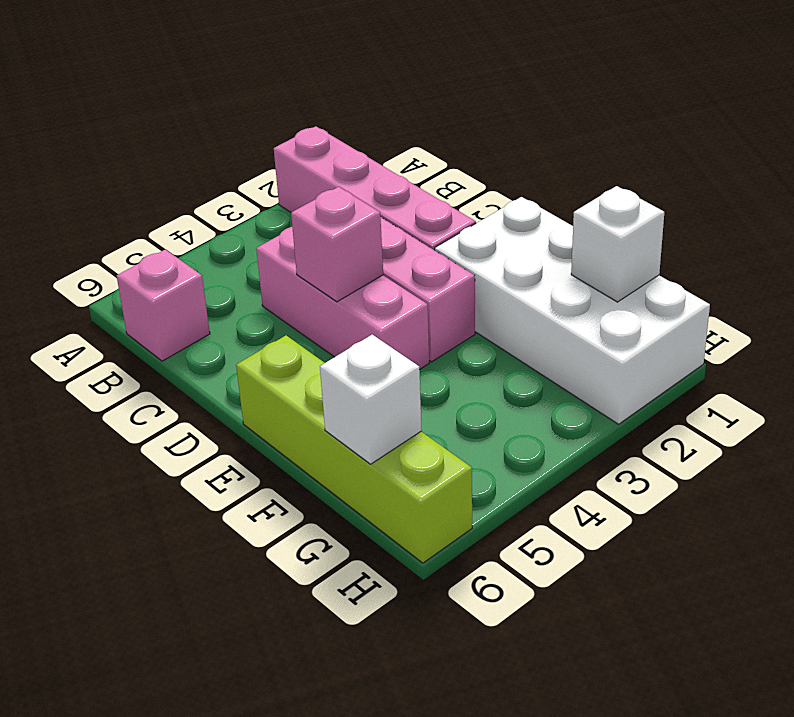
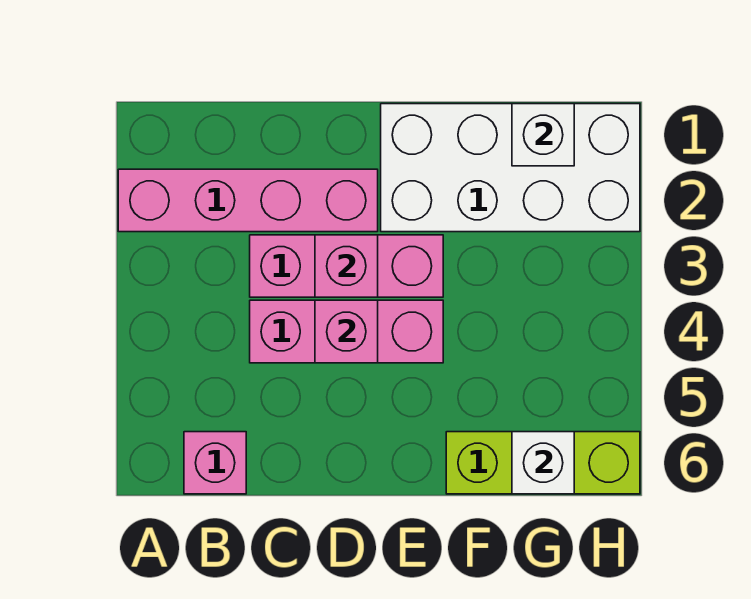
none -> pink brick D3 level 2
lime brick E6:H6 level 1 -> lime brick F6:H6 level 1

